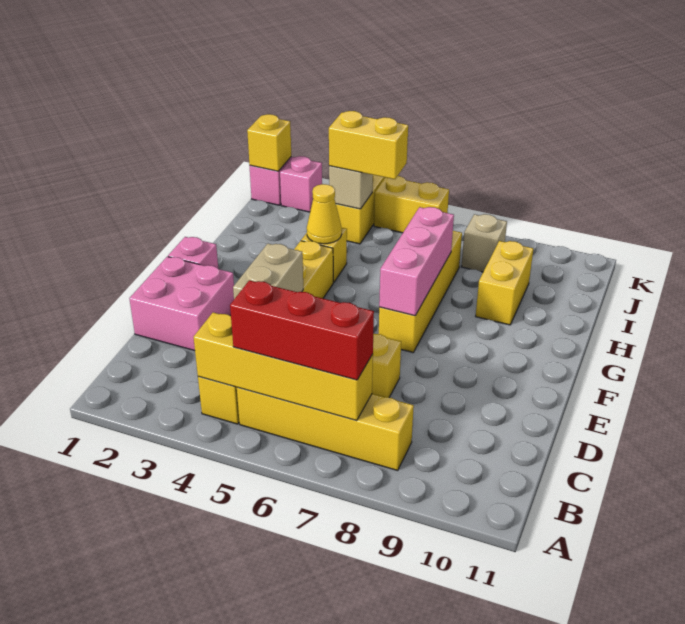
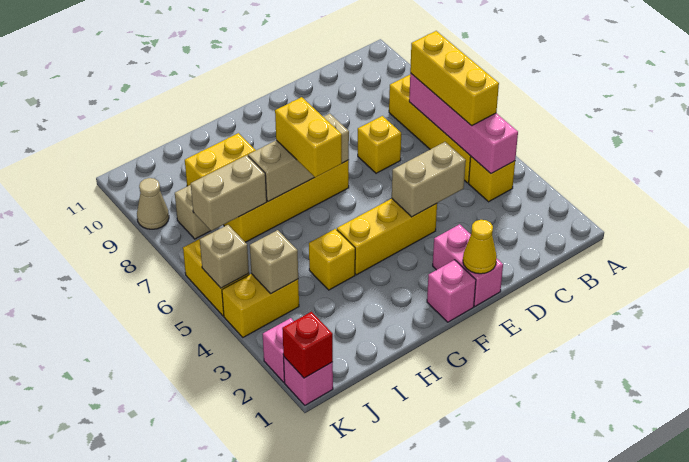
yellow brick B4:B7 level 2 -> pink brick B4:B7 level 2
red brick B5:B7 level 3 -> yellow brick B5:B7 level 3
pink brick D1:E2 level 1 -> pink brick E1:E2 level 1
pink brick F7:H7 level 2 -> tan brick F7:H7 level 2
yellow cone H4 level 2 -> yellow cone E1 level 2
none -> tan brick I7:J7 level 2
yellow brick J4:J5 level 3 -> yellow brick G6:G7 level 3
yellow brick K1 level 2 -> red brick K1 level 2
none -> tan brick K5 level 2
none -> tan cone K9 level 1

